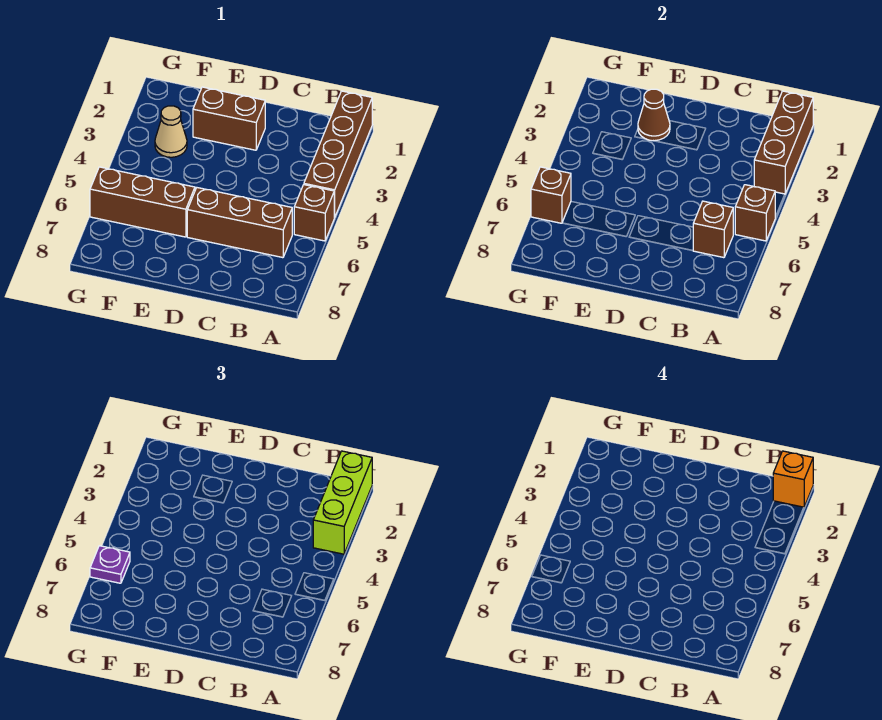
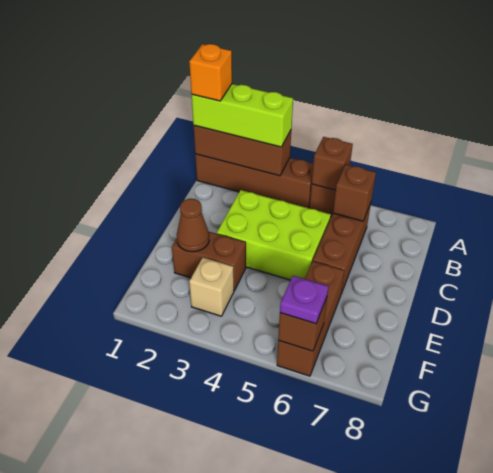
none -> lime brick C3:D5 level 1
brown brick D2:E2 level 1 -> brown brick E2:E3 level 1
tan cone F3 level 1 -> tan brick F3 level 1

